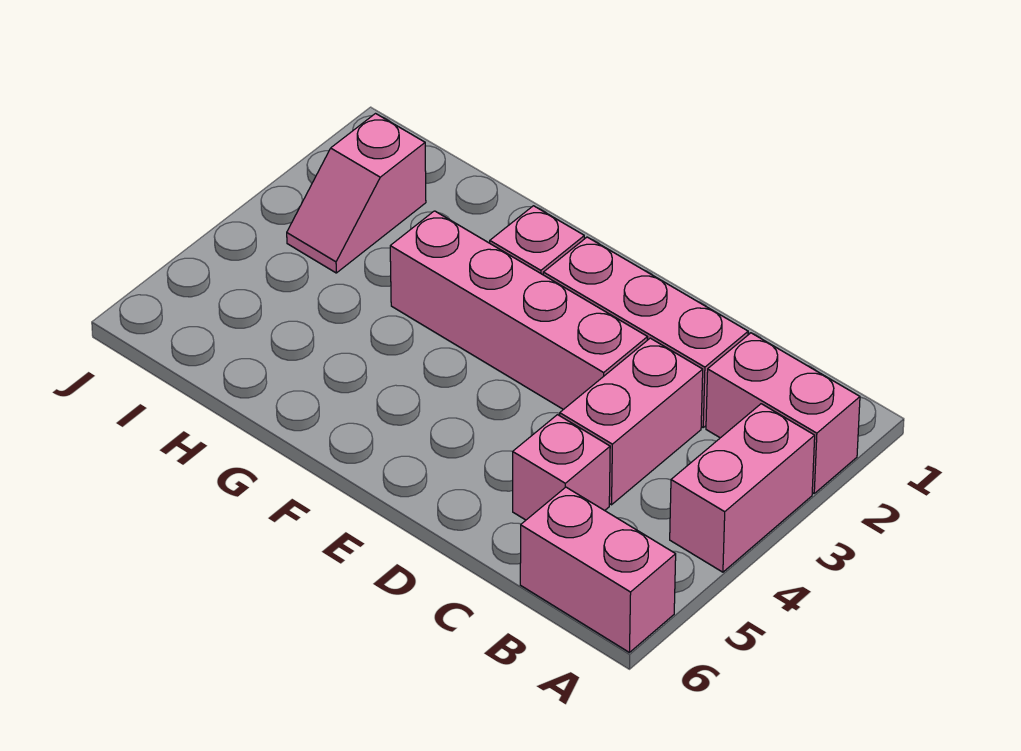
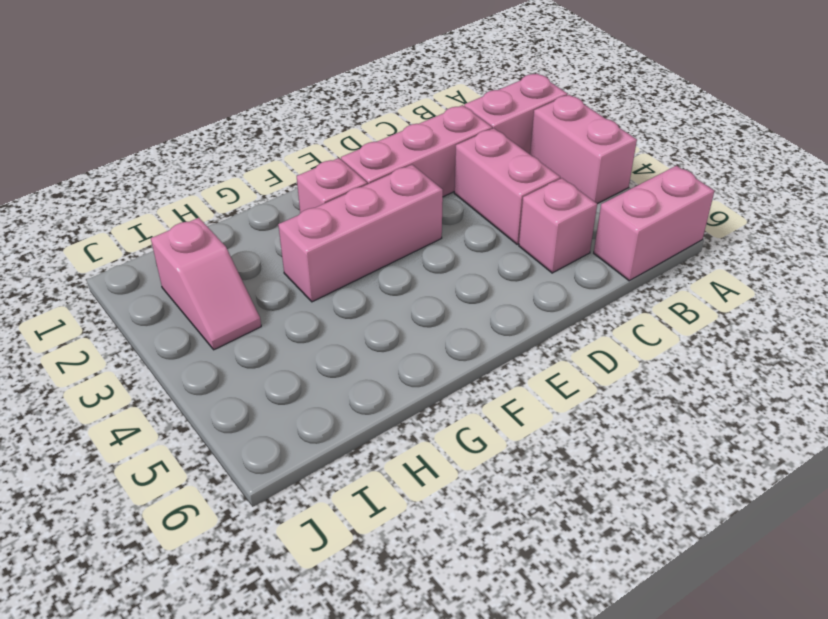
pink brick D3:G3 level 1 -> pink brick E3:G3 level 1

